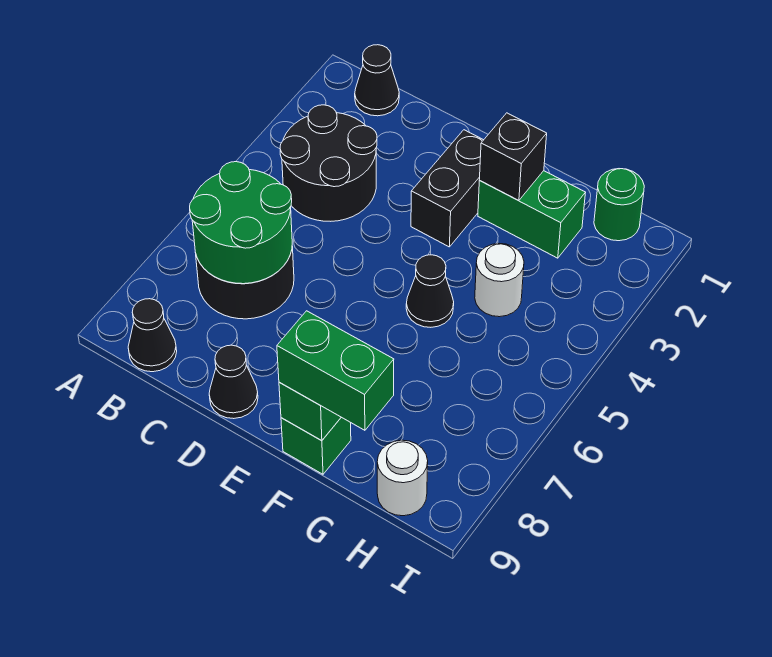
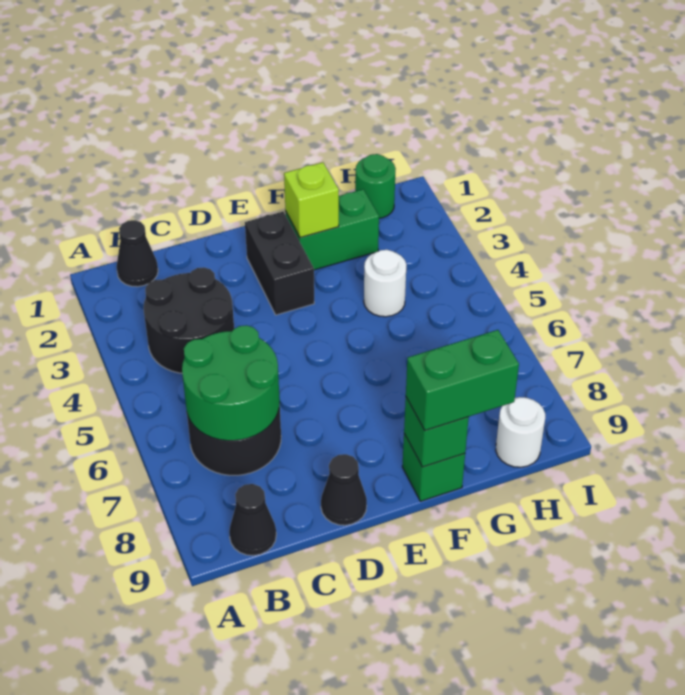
black brick F2 level 2 -> lime brick F2 level 2
black cone F5 level 1 -> none

